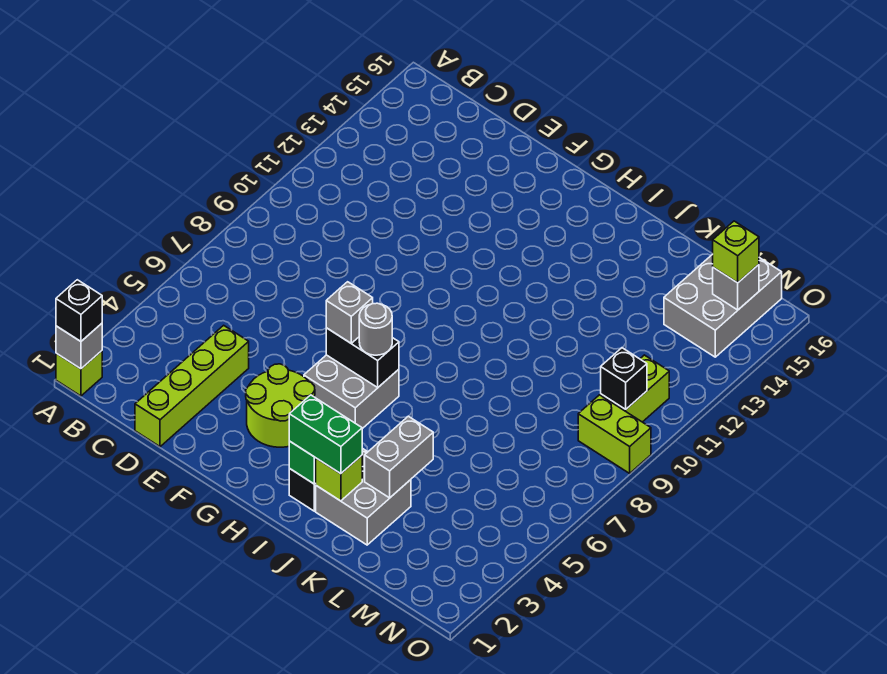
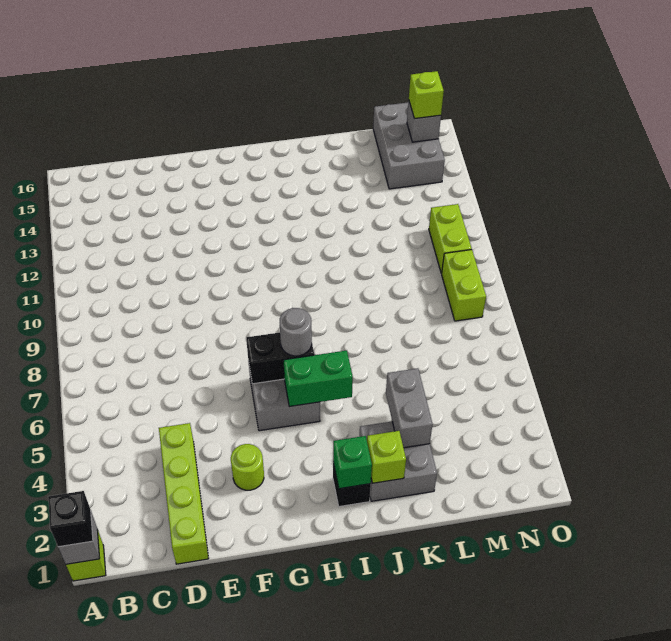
lime round brick F3:G4 level 1 -> lime round brick F3 level 1
grey brick G6 level 3 -> none
green brick I2:J2 level 3 -> green brick H5:I5 level 2
lime brick N9:O9 level 1 -> lime brick N8:N9 level 1
black brick N10 level 2 -> none

